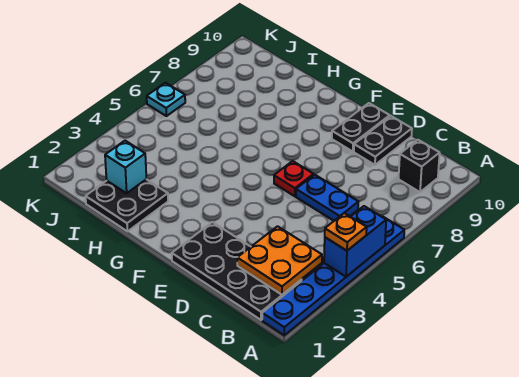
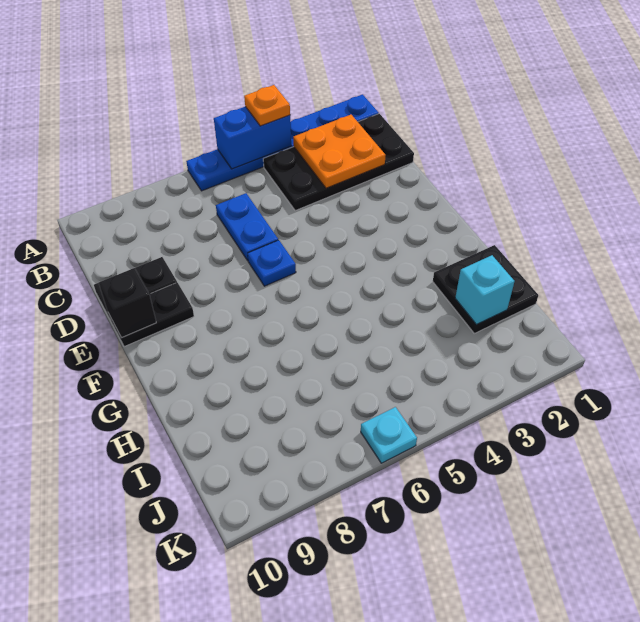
black plate B1:E2 level 1 -> black plate B1:C4 level 1
black brick B9 level 1 -> black brick E10 level 2
red plate E6 level 1 -> blue plate E6 level 1

